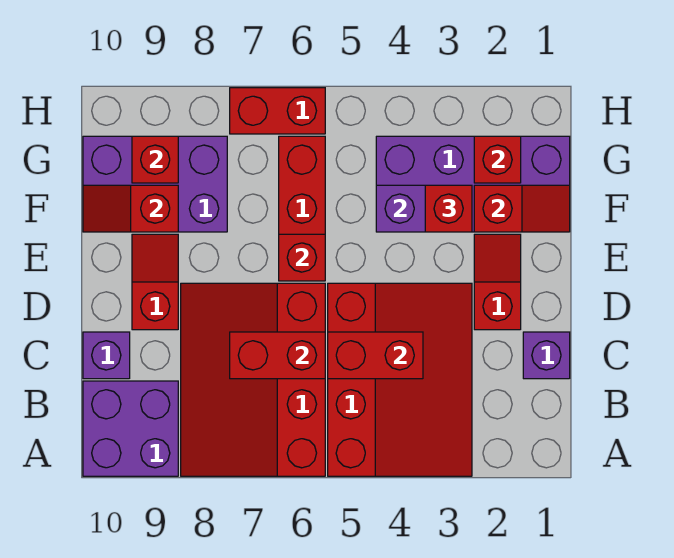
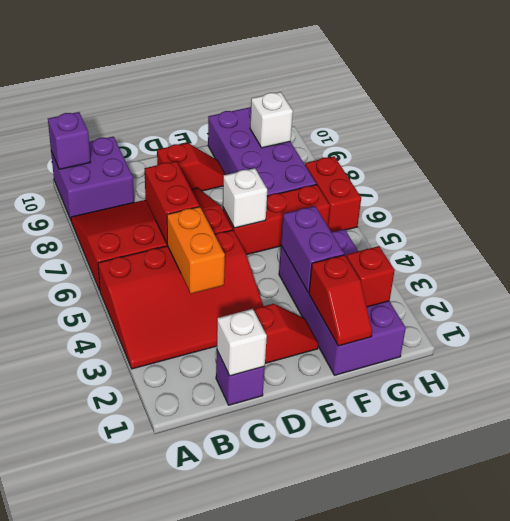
none -> white brick C1 level 2
red brick C4:C5 level 2 -> orange brick C4:C5 level 2
purple brick C10 level 1 -> purple brick A10 level 2
red brick E6 level 2 -> white brick E6 level 2
red brick F3 level 3 -> none
purple brick F8:G10 level 1 -> purple brick F7:G10 level 1
red slope F9:F10 level 2 top 9 -> none
red brick G9 level 2 -> white brick G9 level 2

